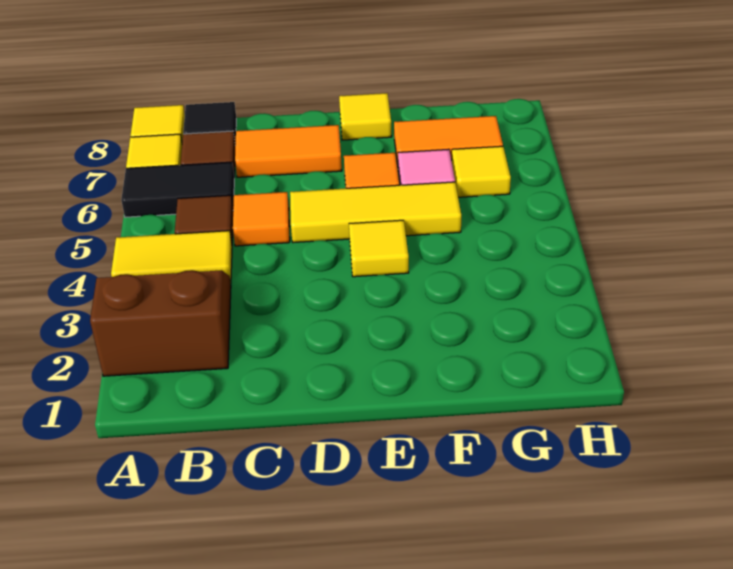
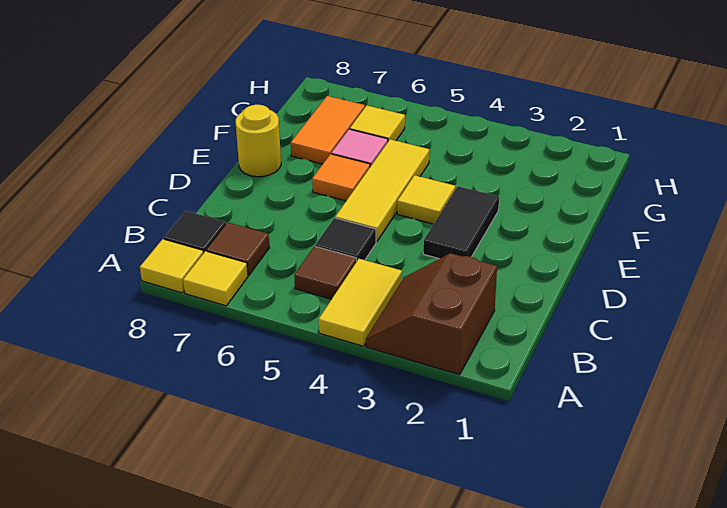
black tile A6:B6 level 1 -> black tile D3:E3 level 1
orange tile C5 level 1 -> black tile C5 level 1
orange tile C7:D7 level 1 -> none
yellow tile E8 level 1 -> yellow round brick E8 level 1

